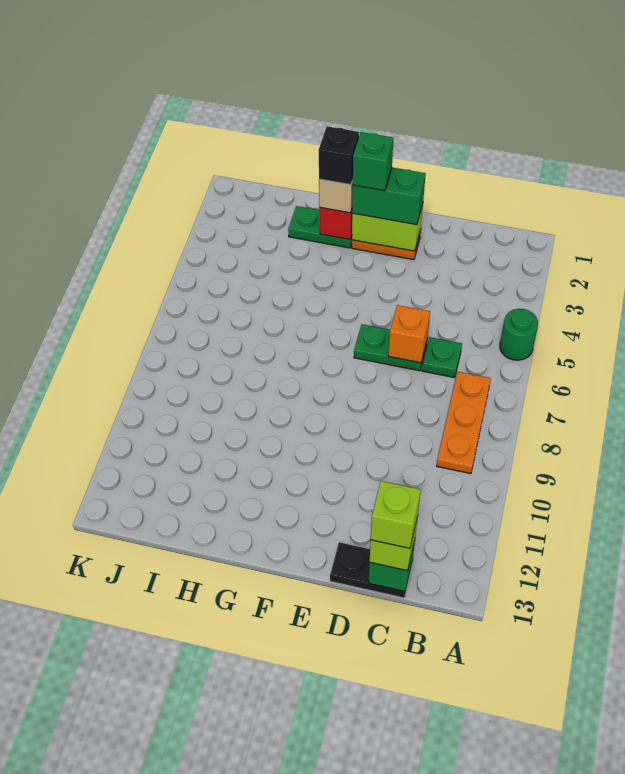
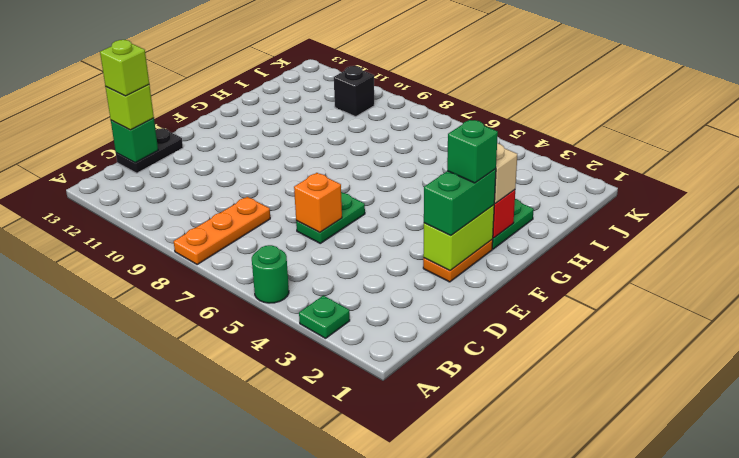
orange plate B7:B9 level 1 -> orange plate A8:C8 level 1
green plate C6 level 1 -> green plate A3 level 1
black brick G2 level 4 -> black brick J10 level 1

